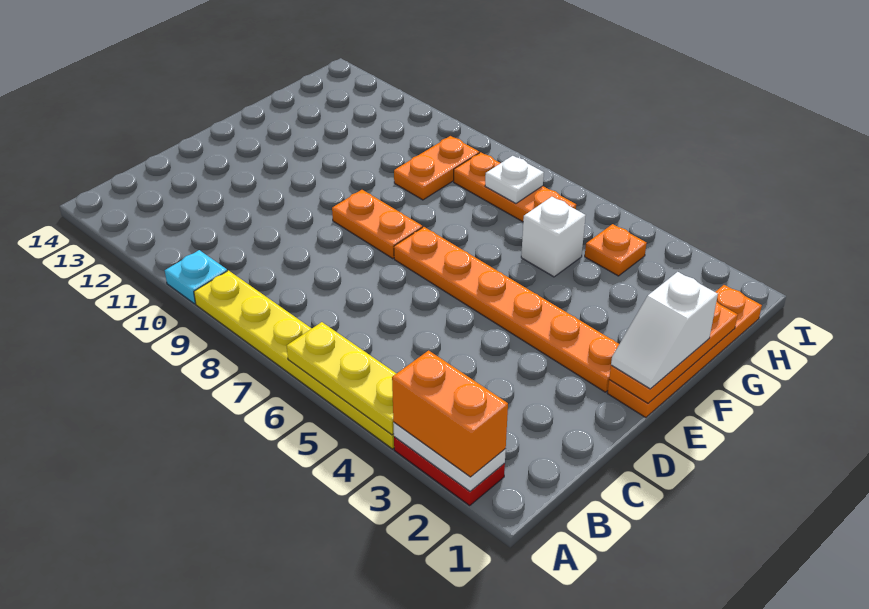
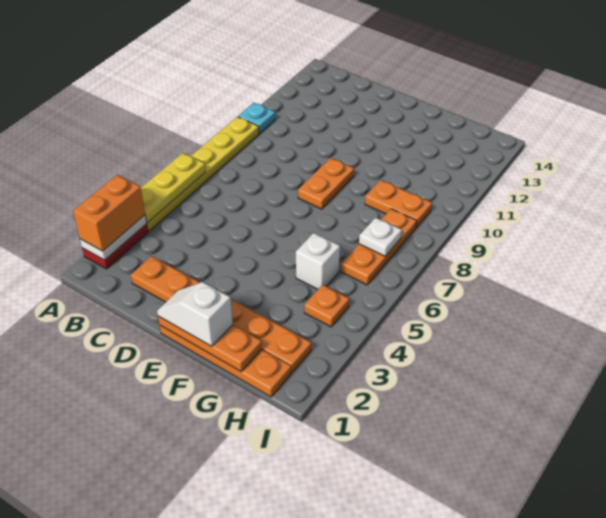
orange plate E2:E7 level 1 -> orange plate C2:H2 level 1

